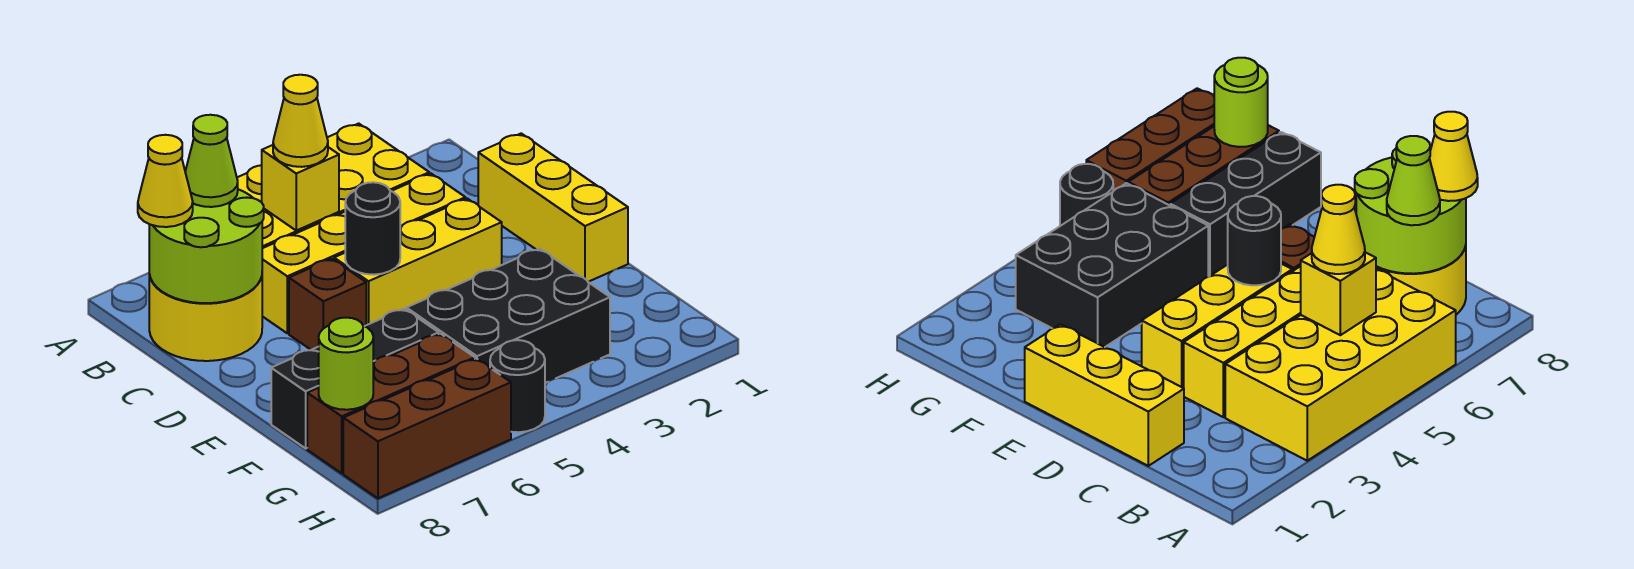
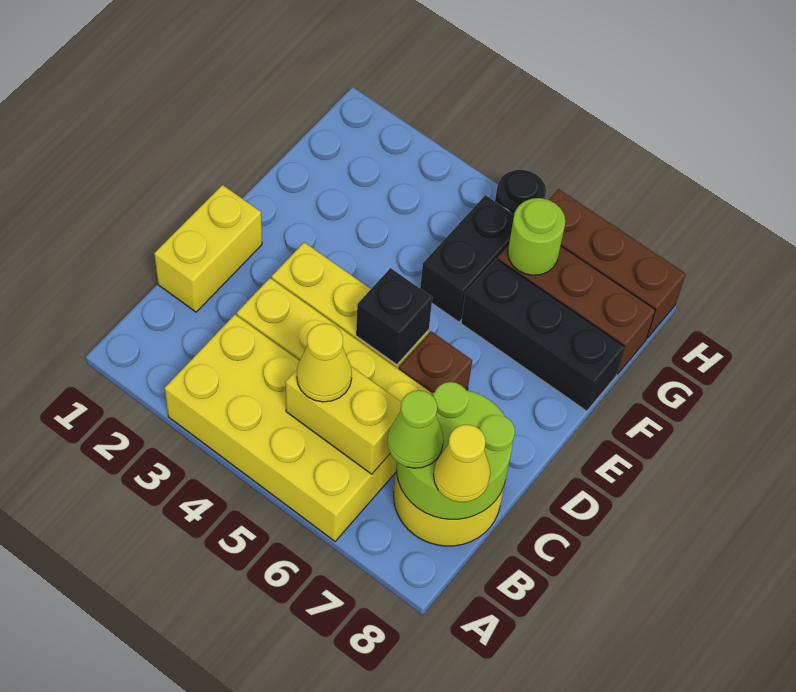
yellow brick B5 level 2 -> yellow brick B5:B6 level 2
yellow brick C1:E1 level 1 -> yellow brick C1:D1 level 1
black round brick D5 level 2 -> black brick D5 level 2
black brick F3:G5 level 1 -> black brick F5:G5 level 1
lime round brick G8 level 2 -> lime round brick G6 level 2

